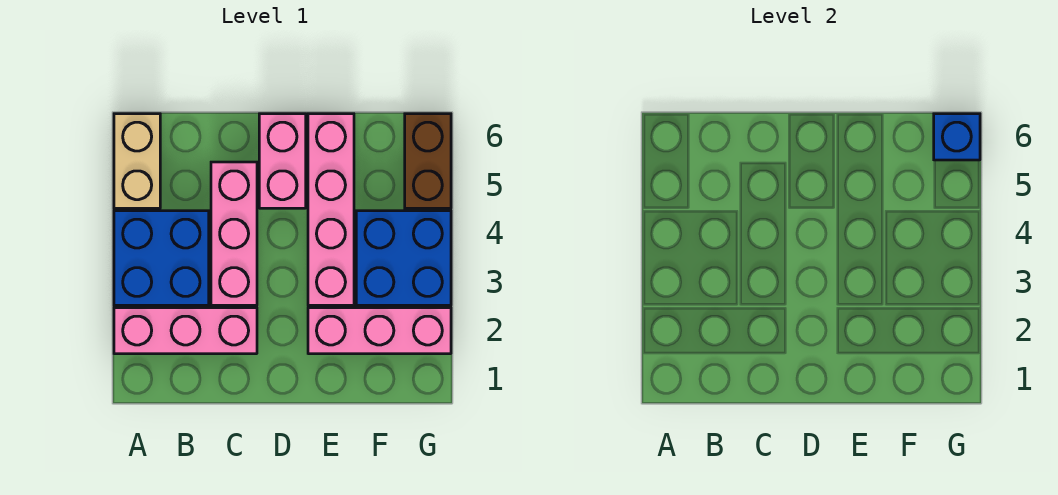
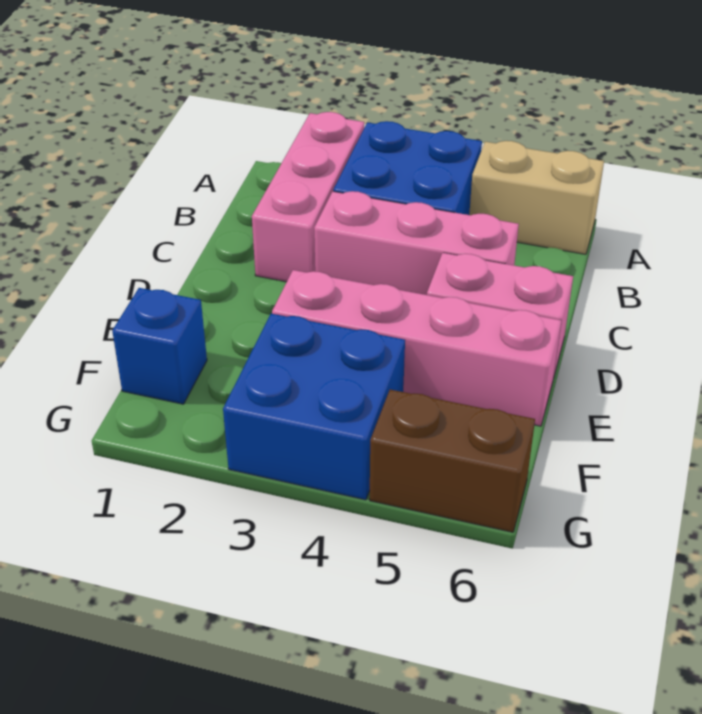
pink brick E2:G2 level 1 -> none
blue brick G6 level 2 -> blue brick F1 level 1

